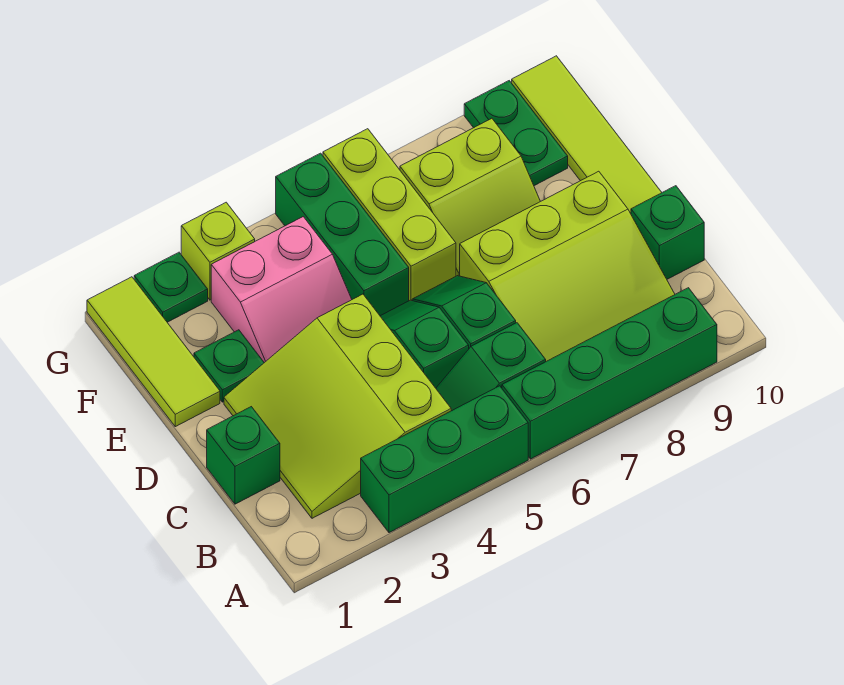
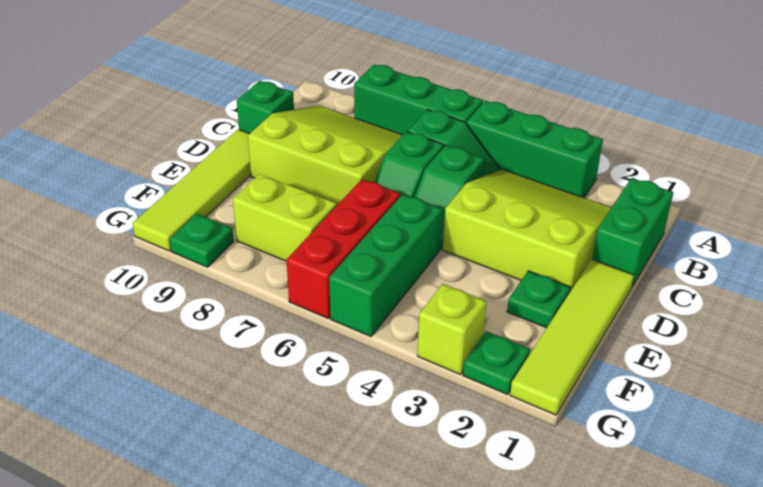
green brick A6:A9 level 1 -> green brick A6:A8 level 1
lime slope B2:D4 level 1 top 4 -> lime slope B2:D4 level 1 top D
green brick C1 level 1 -> green brick B1:C1 level 1
lime tile E1:G1 level 1 -> lime tile D1:G1 level 1
pink slope E3:F4 level 1 top F -> none
lime brick E6:G6 level 1 -> red brick E6:G6 level 1
green plate F9:G9 level 1 -> green plate G9 level 1

